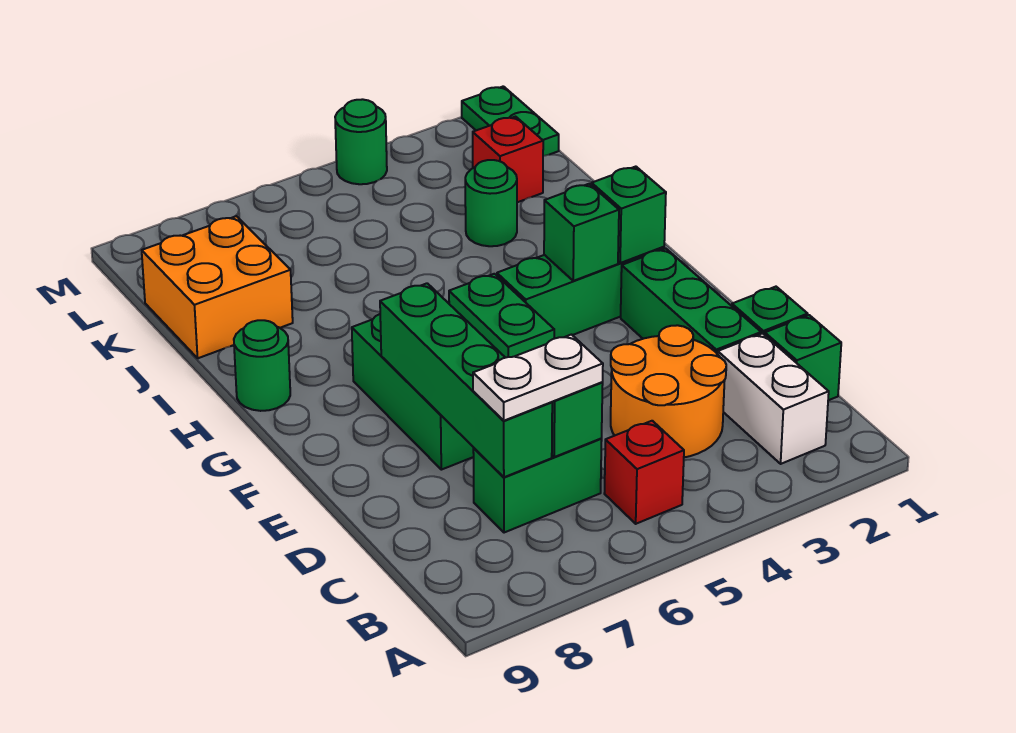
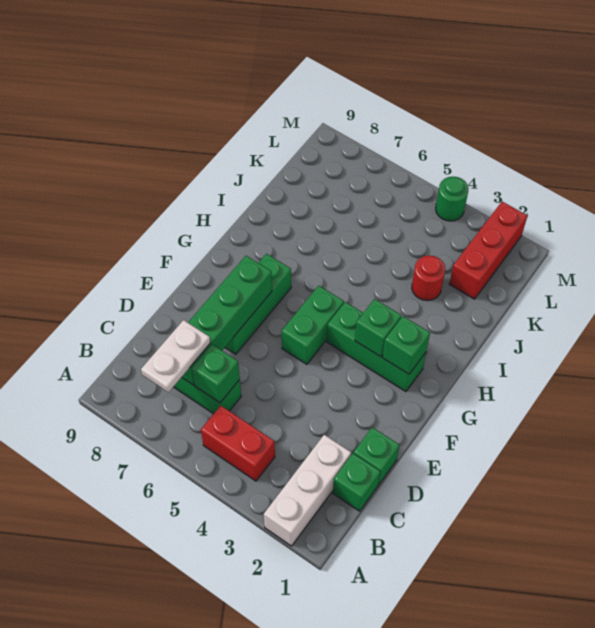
white brick B2:C2 level 1 -> white brick A2:C2 level 1
red brick B5 level 1 -> red brick B4:B5 level 1
orange round brick C3:D4 level 1 -> none
white plate C6:C7 level 3 -> white plate B7:C7 level 3
green brick D2:F2 level 1 -> none
green round brick H9 level 1 -> none
green round brick J3 level 1 -> red round brick J3 level 1
orange brick J8:K9 level 1 -> none
red brick K2 level 1 -> red brick K2:M2 level 1
green plate L1:M1 level 1 -> none

